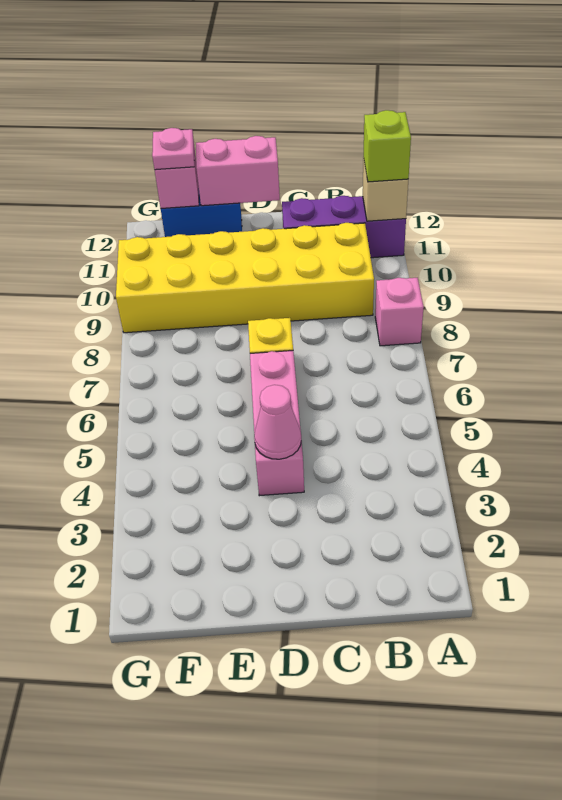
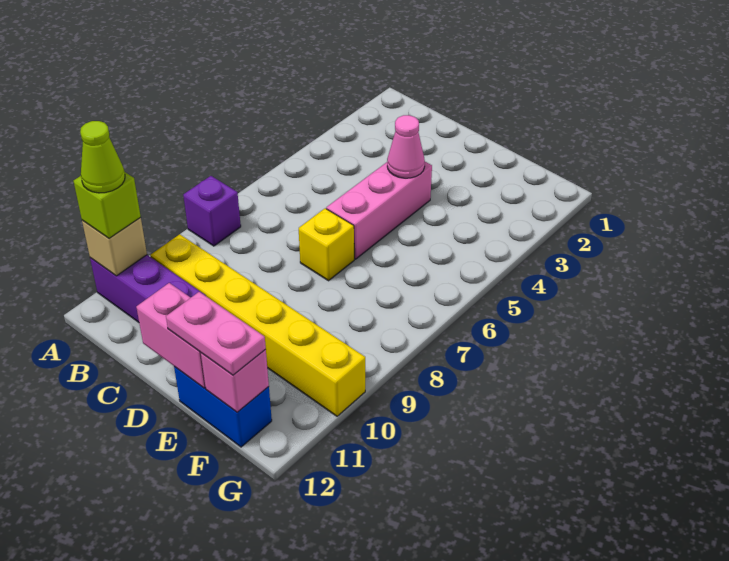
pink brick A8 level 1 -> purple brick A8 level 1
none -> lime cone A11 level 4
yellow brick B9:G10 level 1 -> yellow brick B10:G10 level 1
pink plate F12 level 3 -> pink plate E12:F12 level 3

